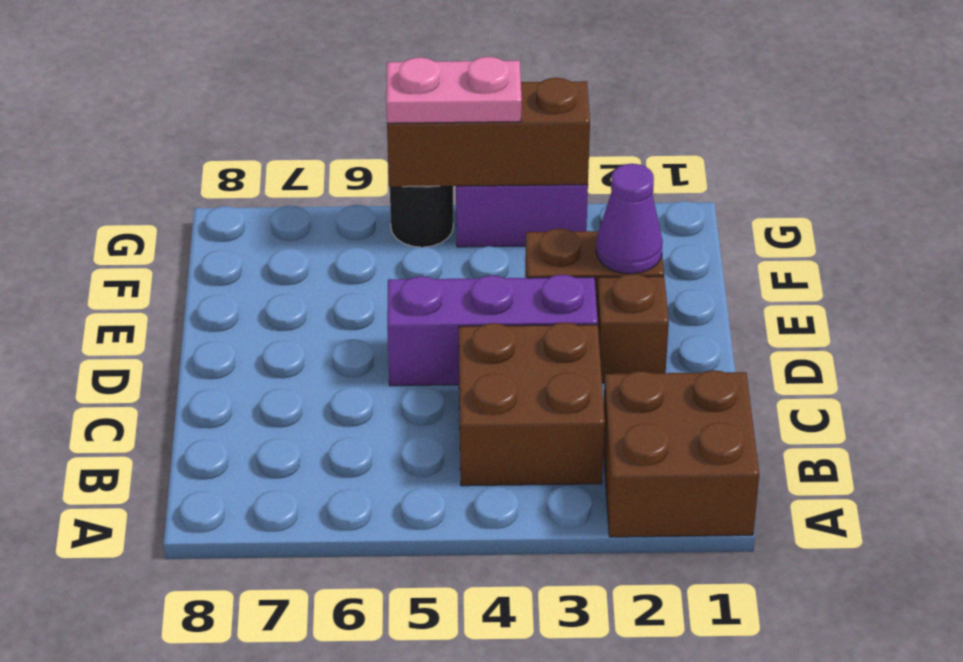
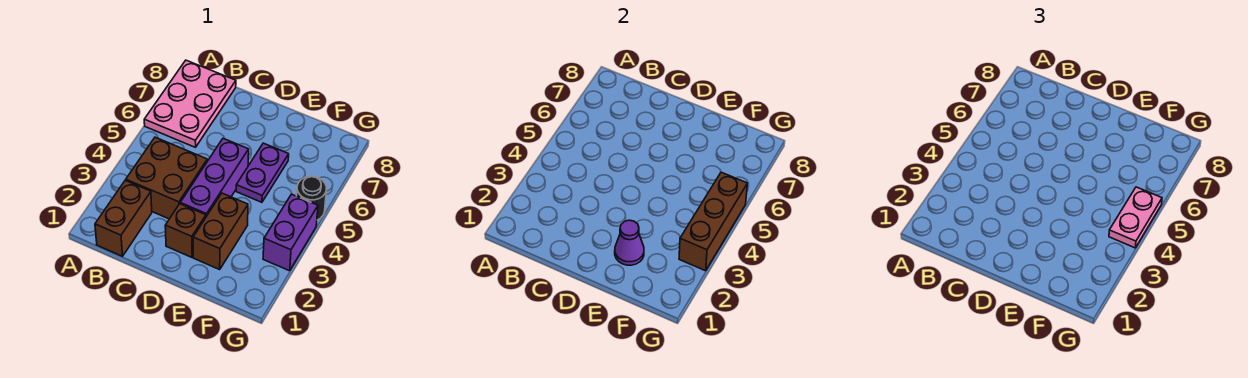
brown brick A1:B2 level 1 -> brown brick B1:B2 level 1
none -> pink plate A6:B8 level 1
none -> purple plate E5:E6 level 1

